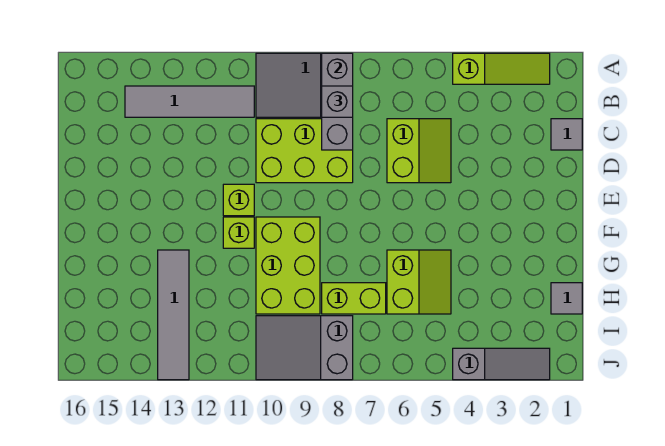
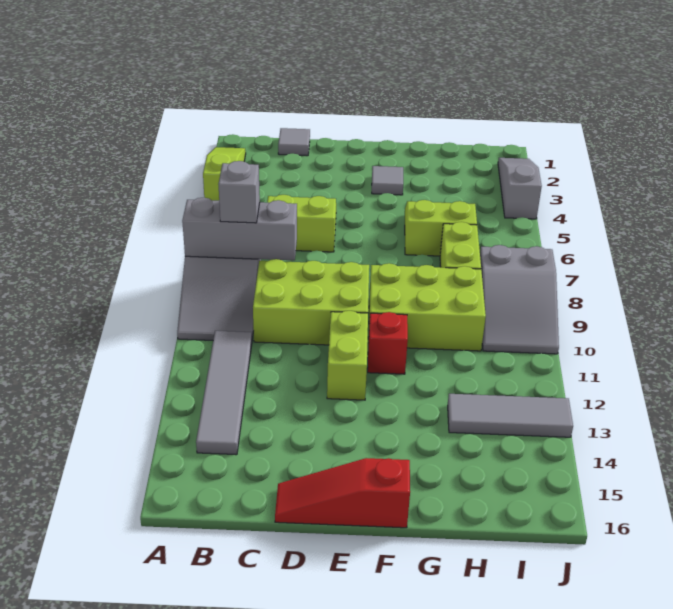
lime brick C8:D10 level 1 -> lime brick C9:E10 level 1
none -> red slope D16:F16 level 1 top F
lime brick E11 level 1 -> lime brick E11:E12 level 1
lime brick F11 level 1 -> red brick F11 level 1
grey tile G13:J13 level 1 -> grey tile H13:J13 level 1
grey tile H1 level 1 -> grey tile F3 level 1

